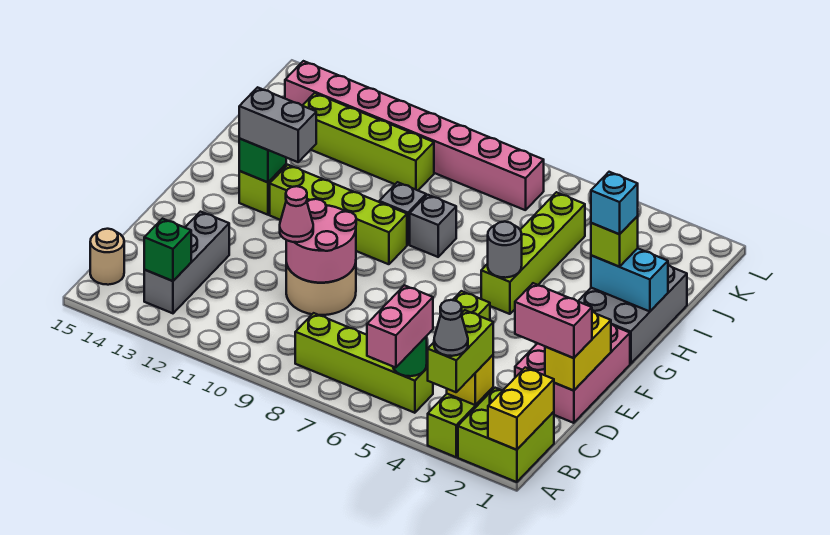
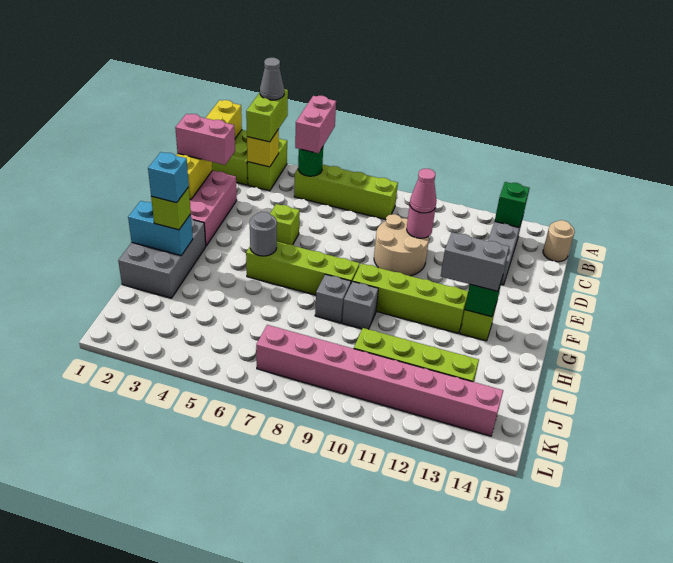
pink round brick D9:E10 level 2 -> pink round brick D10 level 2
lime brick G5:J5 level 1 -> lime brick G5:G8 level 1

